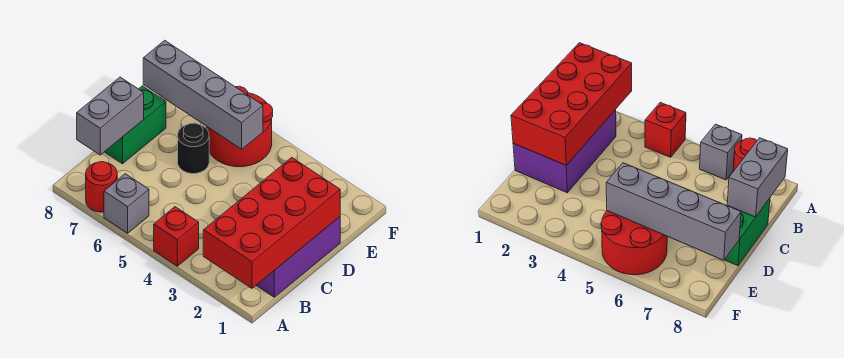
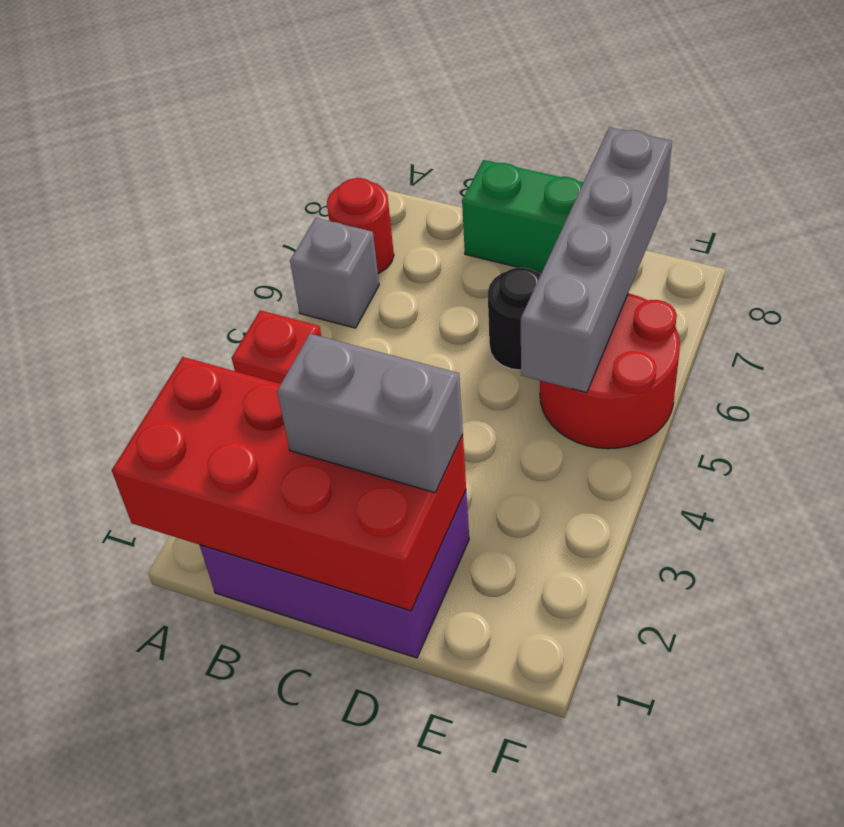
grey brick B8:C8 level 2 -> grey brick C2:D2 level 3

